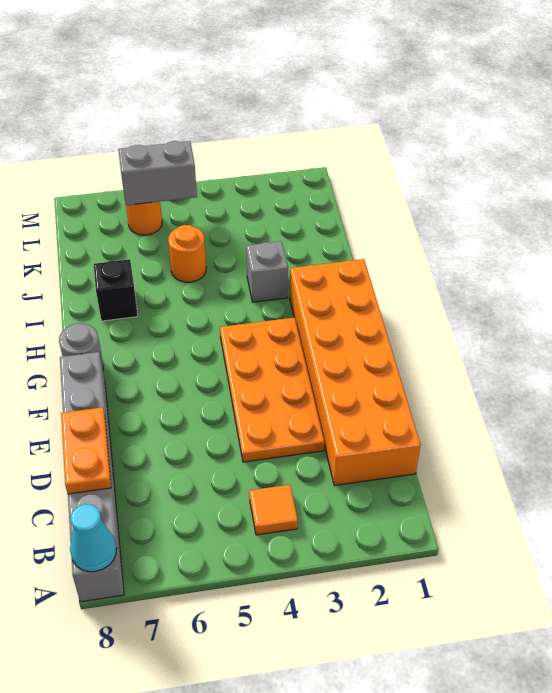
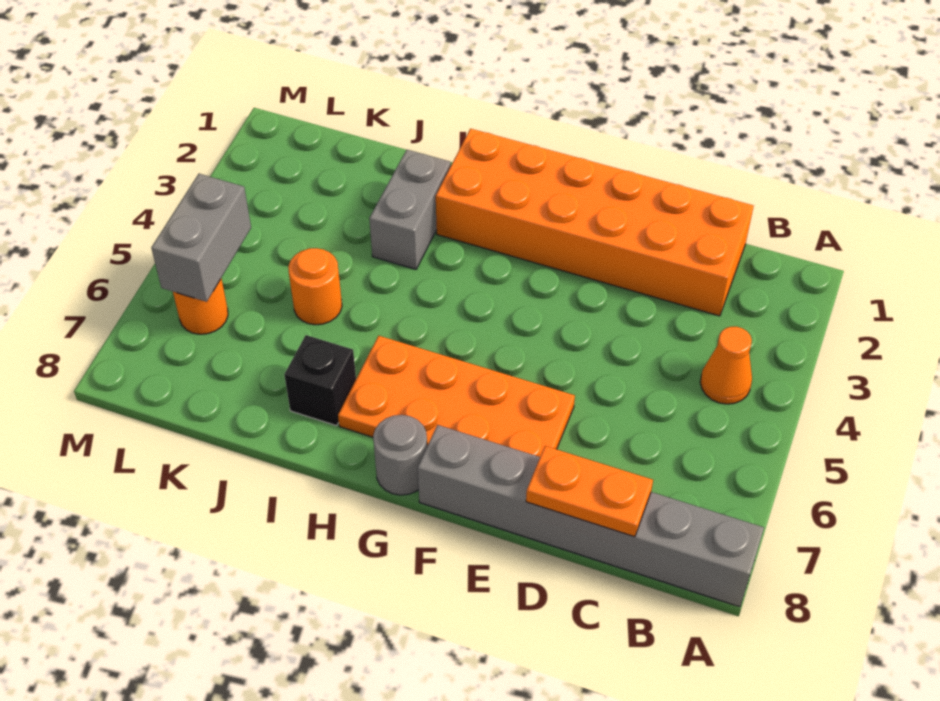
cyan cone A8 level 2 -> none
orange tile B4 level 1 -> orange cone B4 level 1
orange plate D3:G4 level 1 -> orange plate E6:H7 level 1
grey brick I3 level 1 -> grey brick I2:I3 level 1

